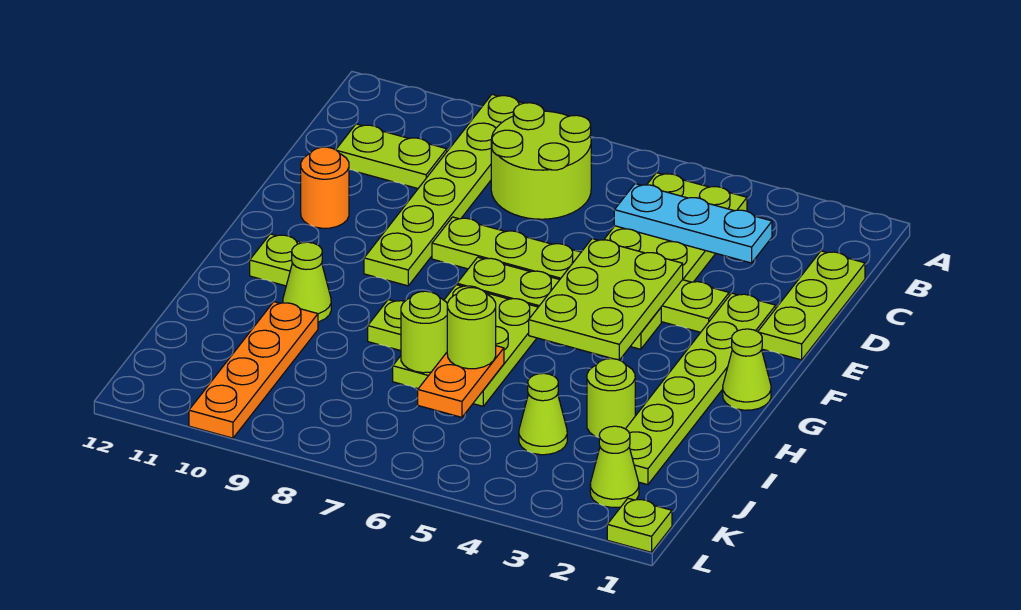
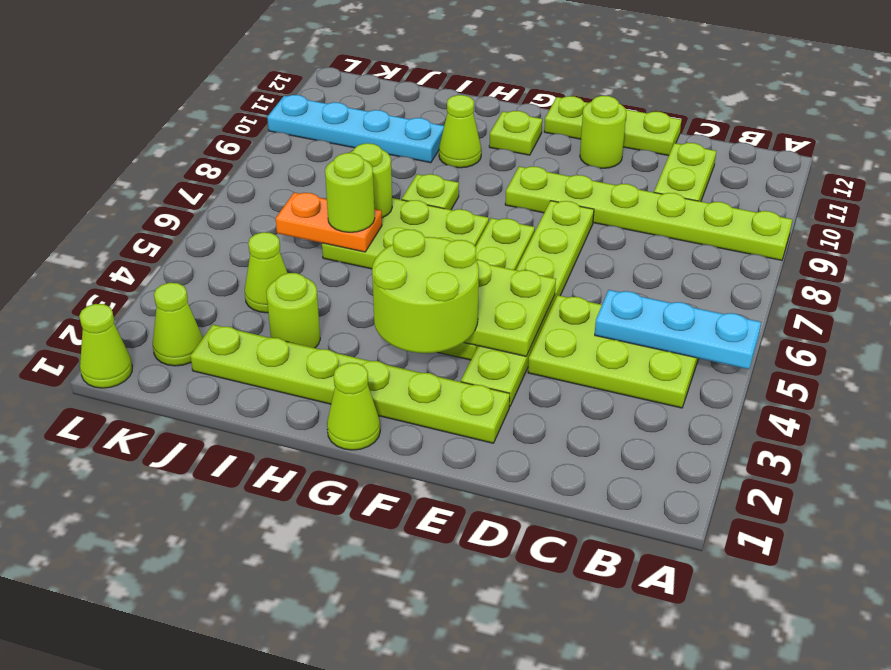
lime round brick B7:C8 level 1 -> lime round brick F3:G4 level 3
lime plate C1:E1 level 1 -> lime plate D12:F12 level 1
cyan plate C3:C5 level 2 -> cyan plate A5:C5 level 2
orange round brick E11 level 1 -> lime round brick E11 level 1
orange plate I10:L10 level 1 -> cyan plate I10:L10 level 1
lime plate L1 level 1 -> lime cone L1 level 1

